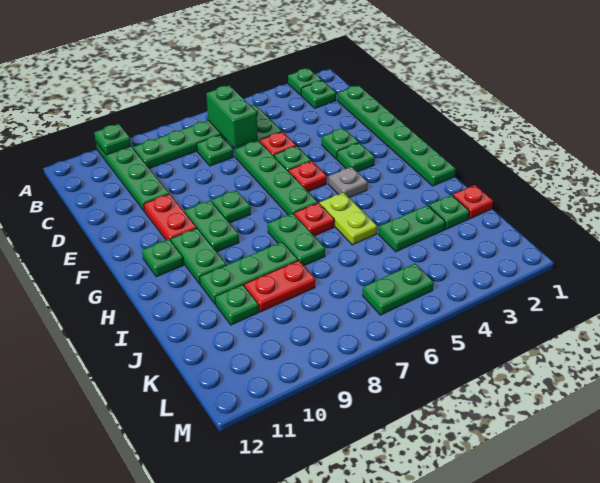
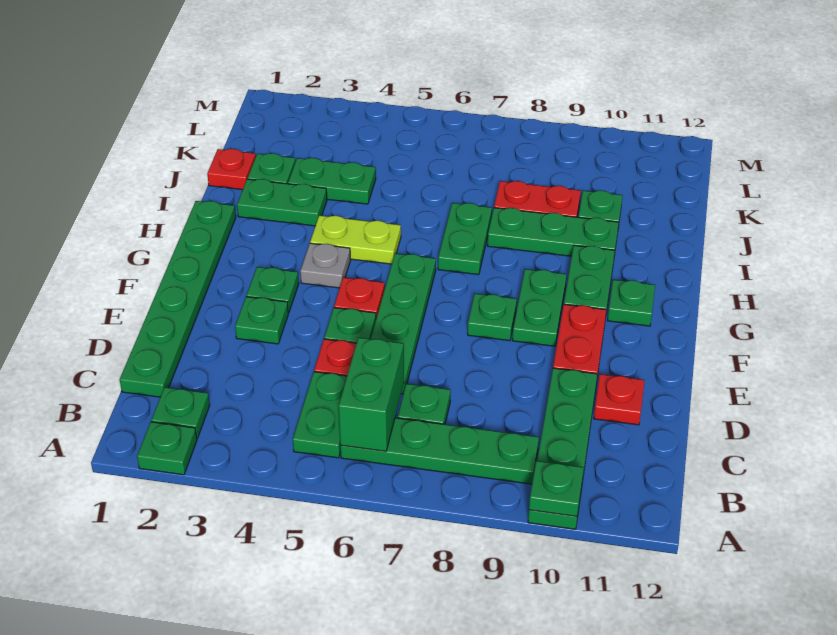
lime plate H5:I5 level 1 -> lime plate H4:H5 level 1
red plate H6 level 1 -> red plate D11 level 1
green plate L5:L6 level 1 -> green plate I2:I3 level 1

